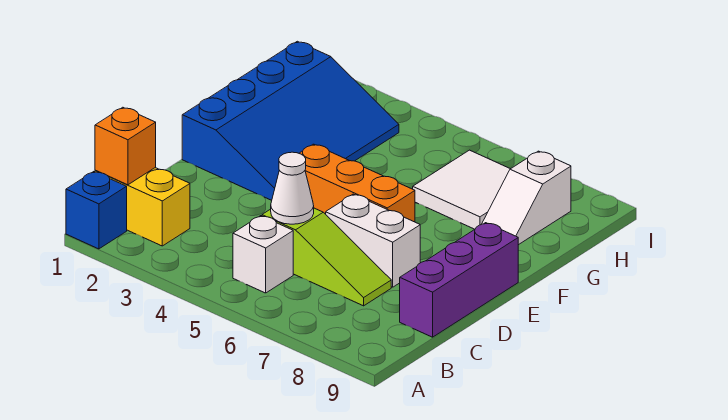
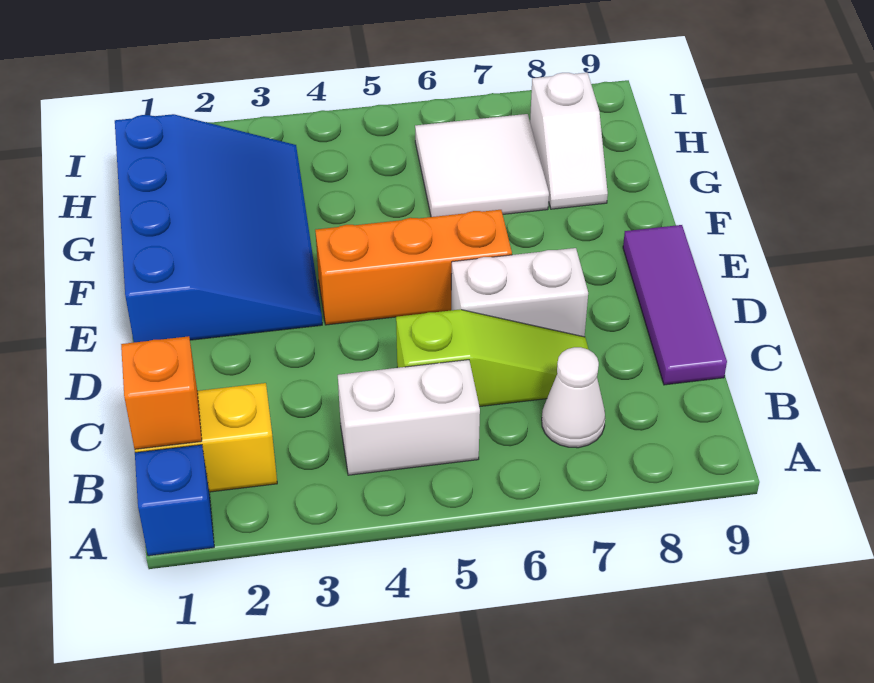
white brick B5 level 1 -> white brick B4:B5 level 1
white cone C5 level 2 -> white cone B7 level 1
purple brick C9:E9 level 1 -> purple tile C9:E9 level 1

